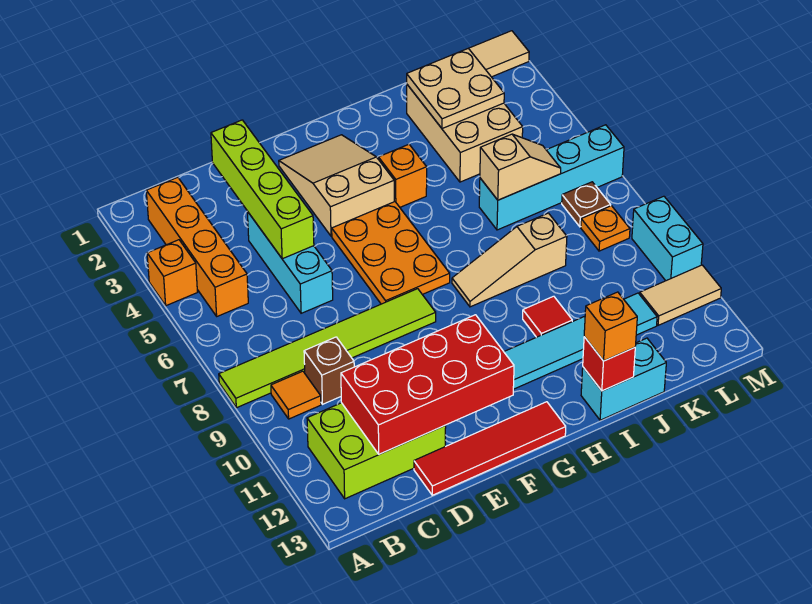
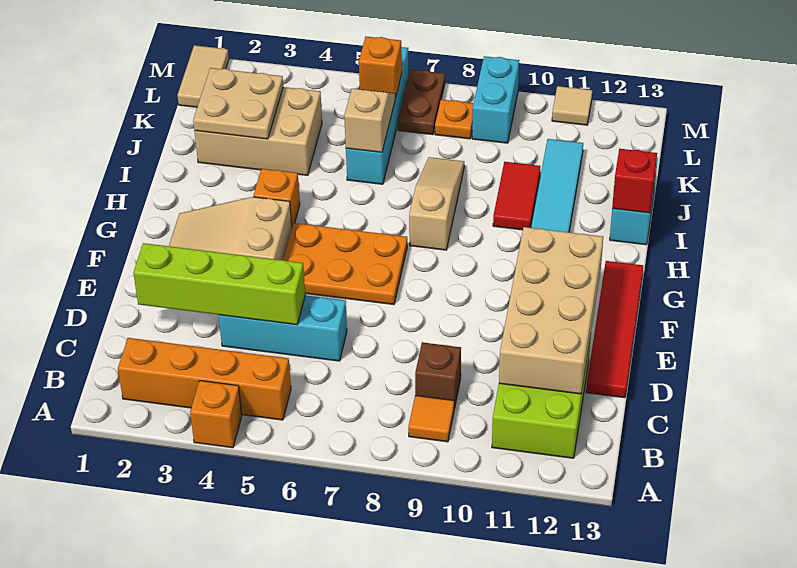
lime tile A8:F8 level 1 -> none
red brick C11:F12 level 2 -> tan brick C11:F12 level 2
tan slope H8:J8 level 1 top J -> tan slope H8:J8 level 1 top H
red tile I10 level 1 -> red tile I10:J10 level 1
orange brick I13 level 3 -> orange brick L6 level 2
brown plate L7 level 1 -> brown plate L7:M7 level 1
tan tile L11:M11 level 1 -> tan tile M11 level 1
cyan brick M9:M10 level 1 -> cyan brick L9:M9 level 1

